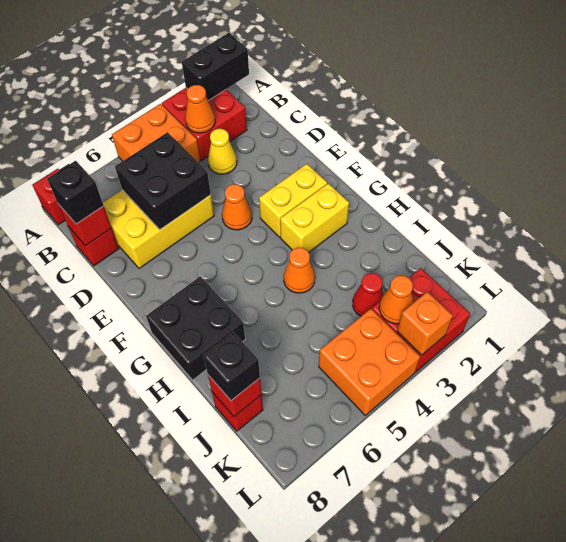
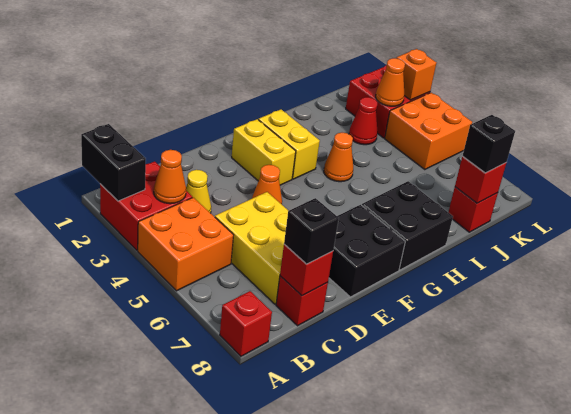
black brick C5:D6 level 2 -> black brick E7:F8 level 1

